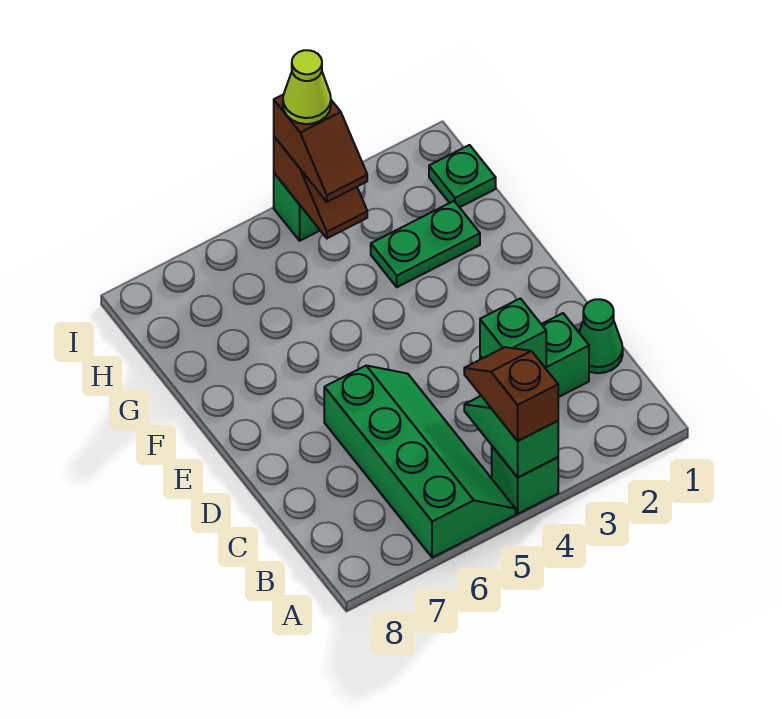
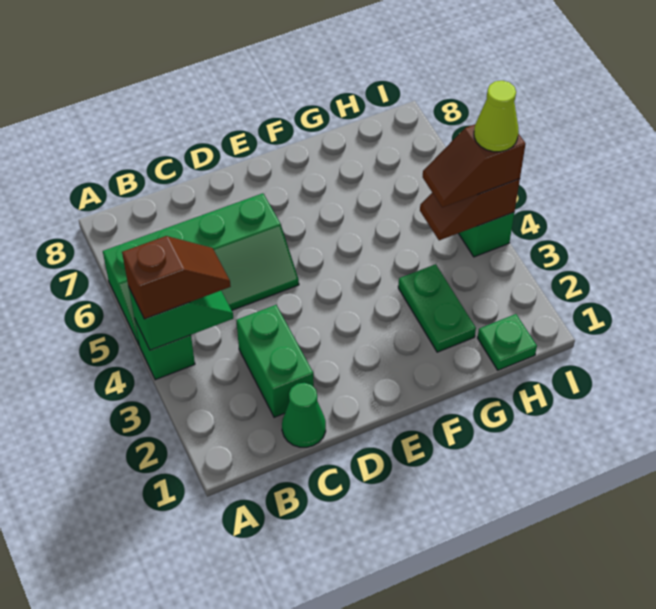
green brick C3 level 2 -> none

